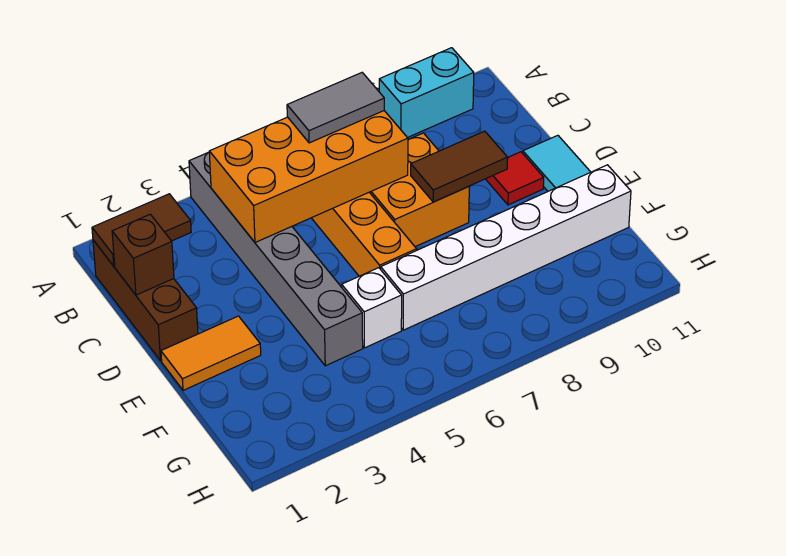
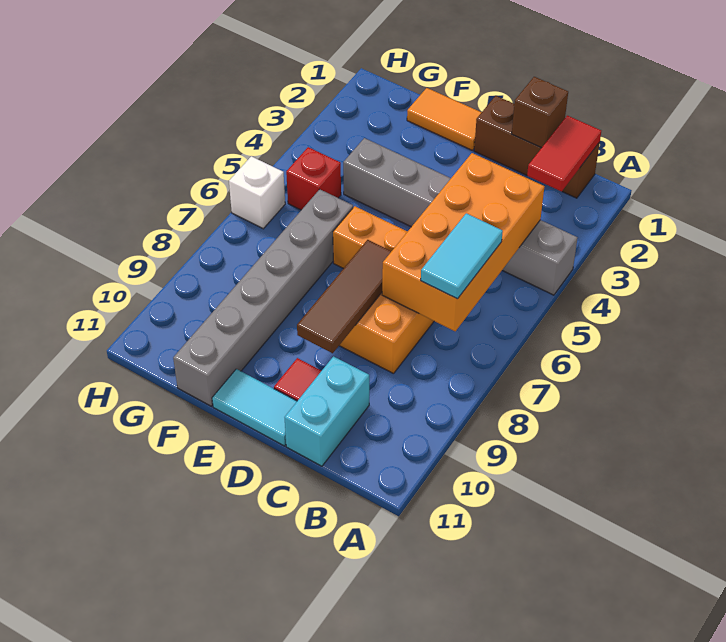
cyan brick A9:A10 level 1 -> cyan brick C10:C11 level 1
brown tile B1:B2 level 2 -> red tile B1:B2 level 2
grey tile B6:B7 level 3 -> cyan tile B6:B7 level 3
brown tile D8:D9 level 2 -> brown tile D7:D9 level 2
orange tile E1:E2 level 1 -> orange tile E1:F1 level 1
white brick F5 level 1 -> white brick H6 level 1
white brick F6:F11 level 1 -> grey brick F6:F11 level 1
none -> red brick G5 level 1

